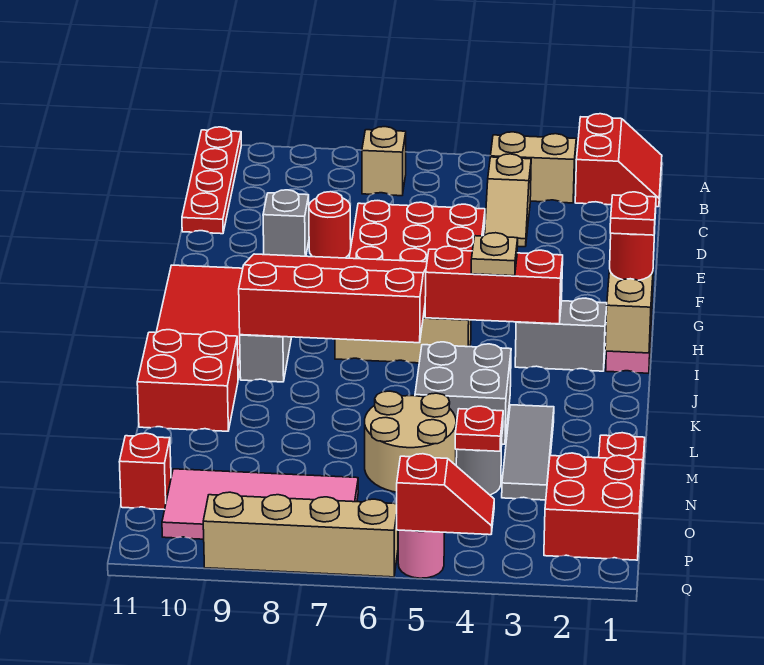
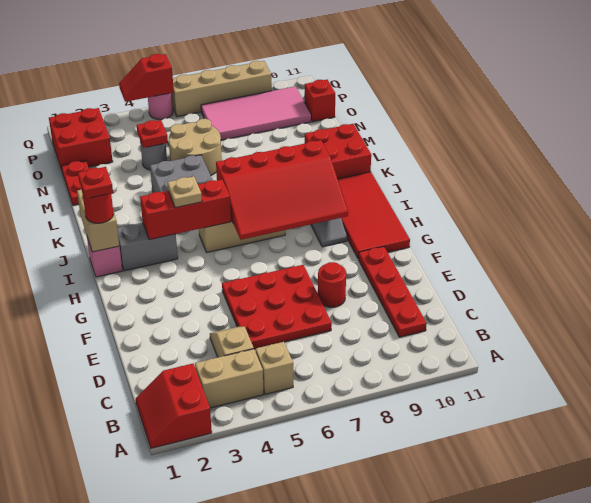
red plate A11:D11 level 1 -> red plate C10:F10 level 1
tan brick B7 level 1 -> tan brick B5 level 1
grey brick E9 level 1 -> none
grey tile L3:N3 level 1 -> none

